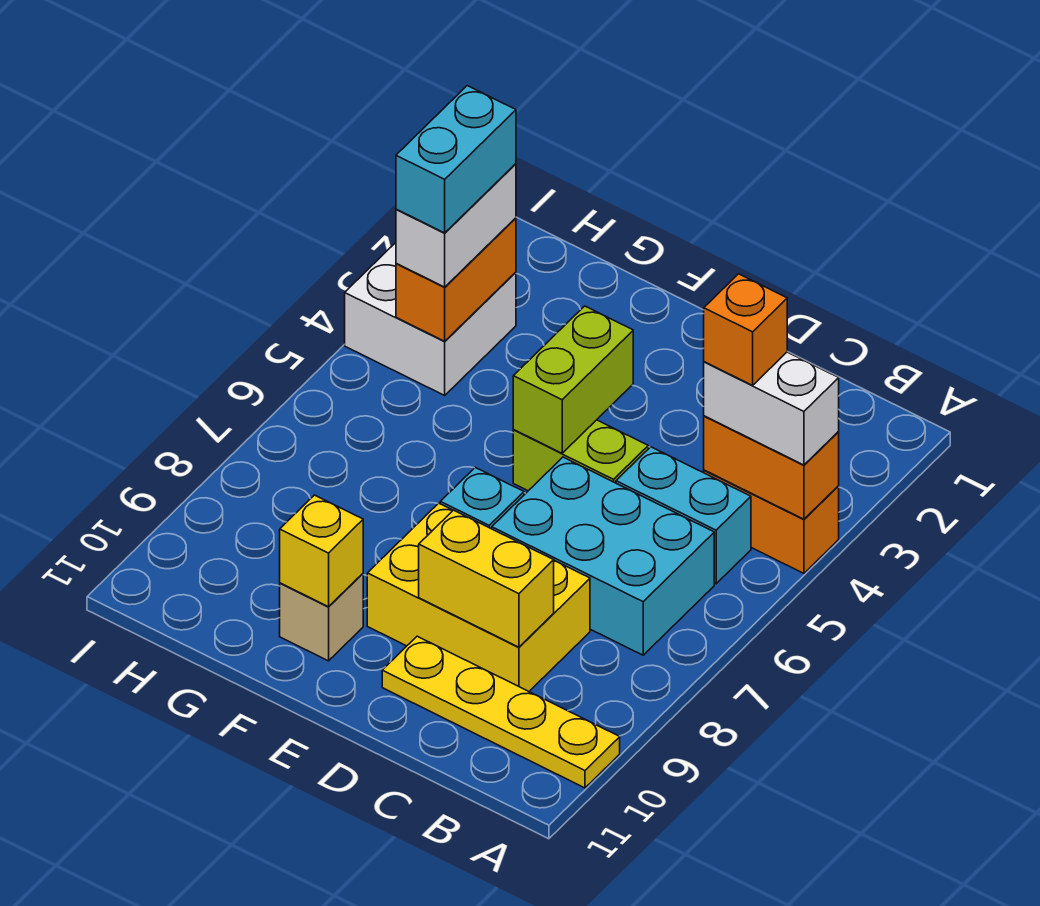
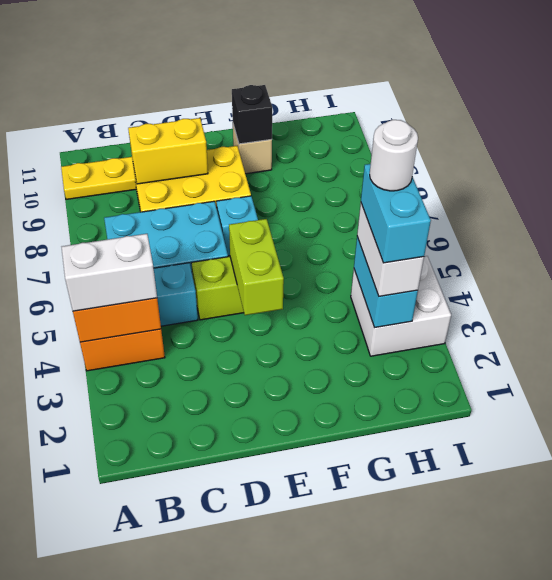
orange brick B4 level 4 -> none
yellow brick F10 level 2 -> black brick F10 level 2
orange brick H3:H4 level 2 -> cyan brick H3:H4 level 2
none -> white round brick H4 level 5

